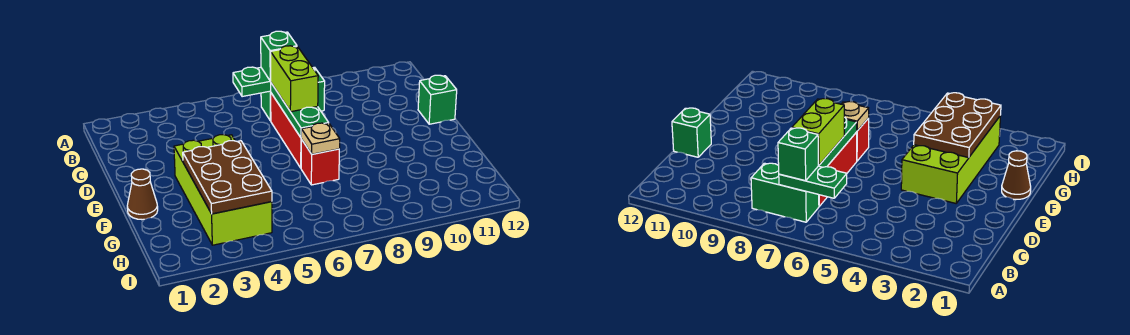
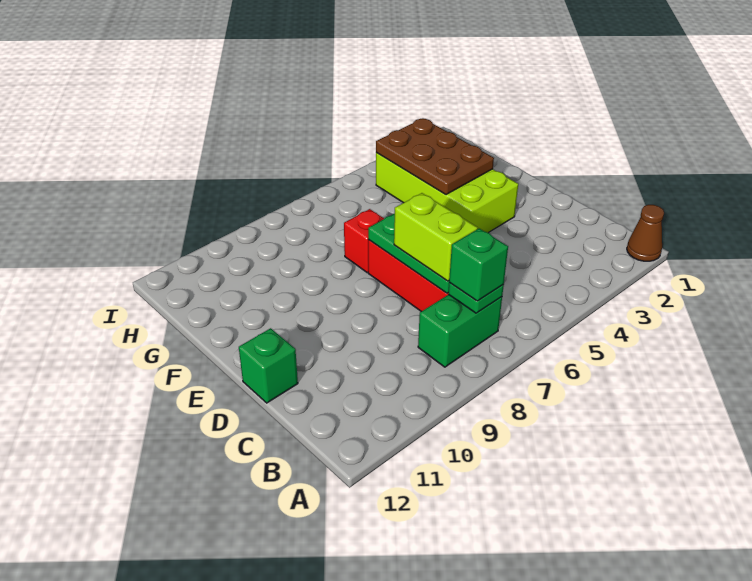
green plate B6:B7 level 2 -> green plate B7 level 2
brown cone F1 level 1 -> brown cone A1 level 1
tan plate F7 level 2 -> none

